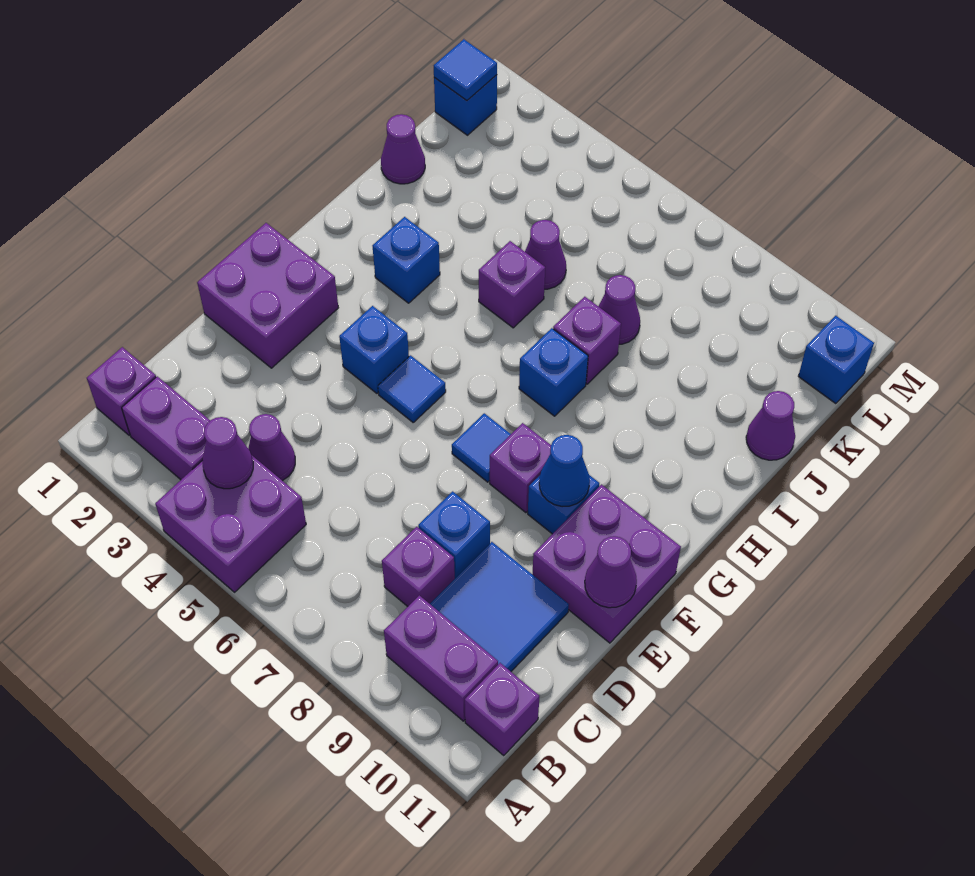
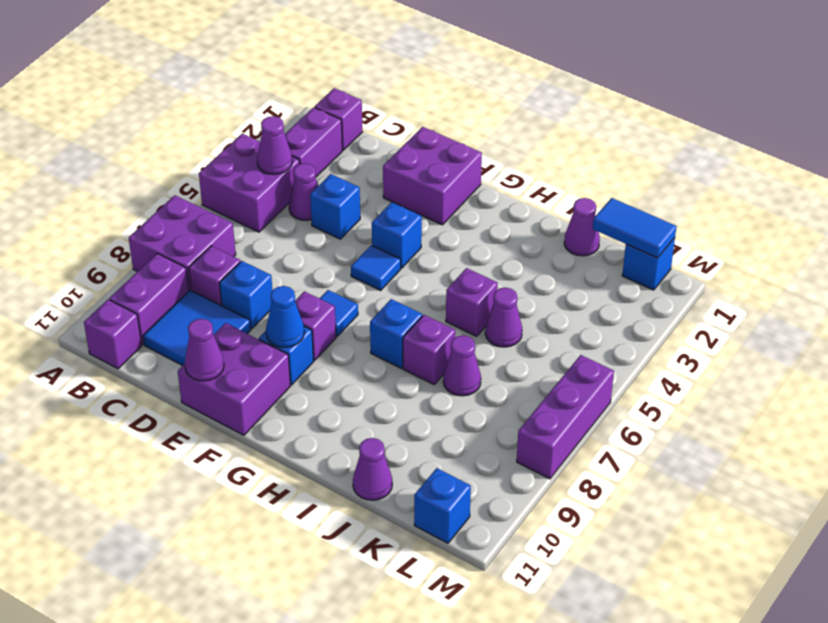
none -> purple brick A7:B8 level 1
blue brick H3 level 1 -> blue brick D4 level 1
blue tile L1 level 2 -> blue tile K1:L1 level 2
none -> purple brick M6:M8 level 1

